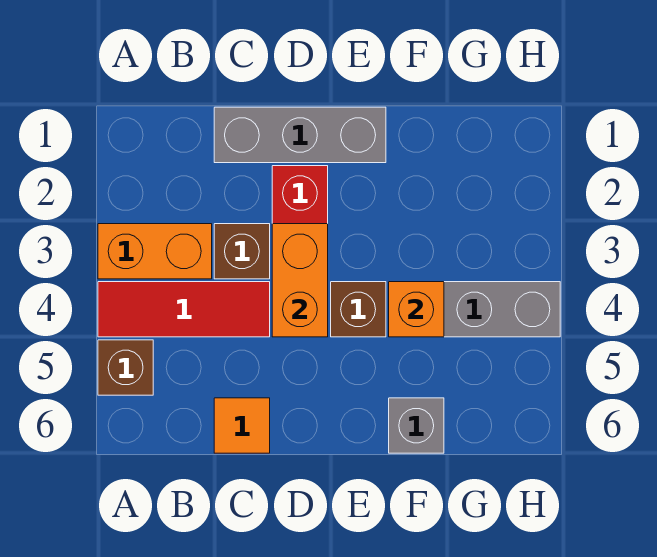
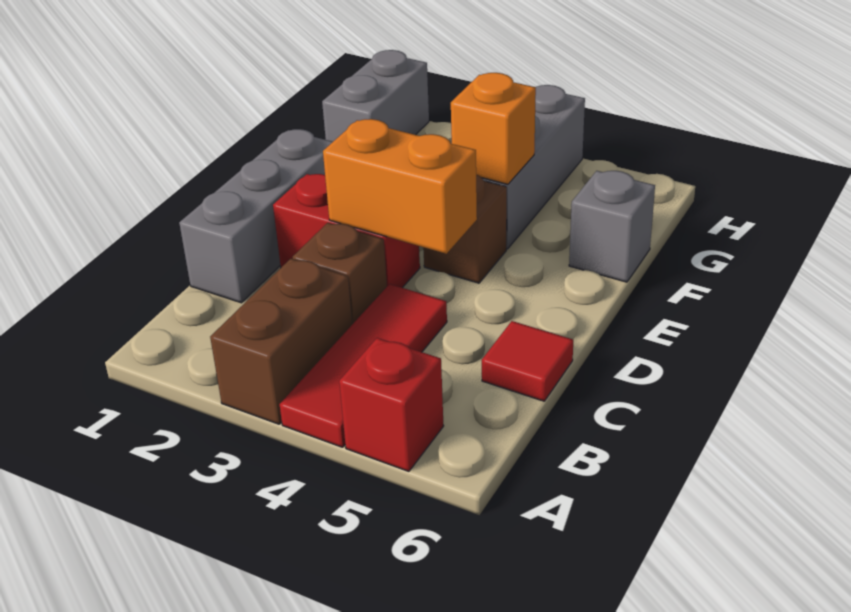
orange brick A3:B3 level 1 -> brown brick A3:B3 level 1
brown brick A5 level 1 -> red brick A5 level 1
orange tile C6 level 1 -> red tile C6 level 1
none -> grey brick G1:H1 level 1

